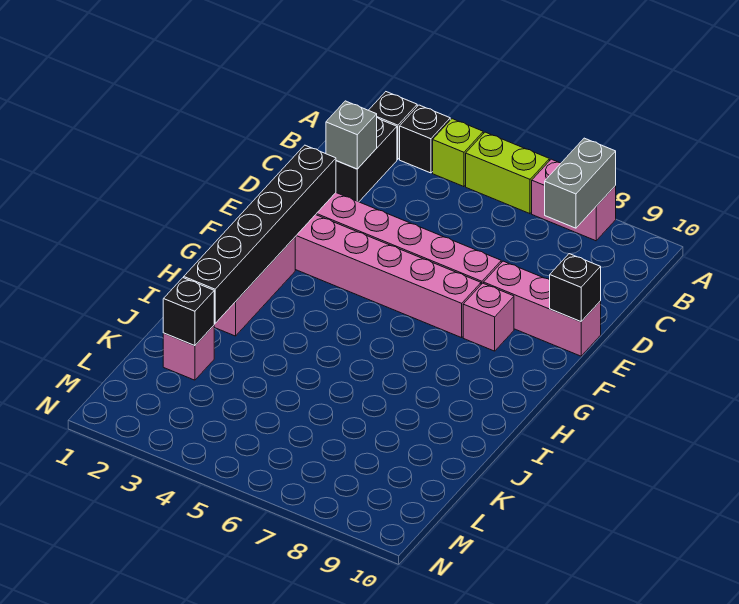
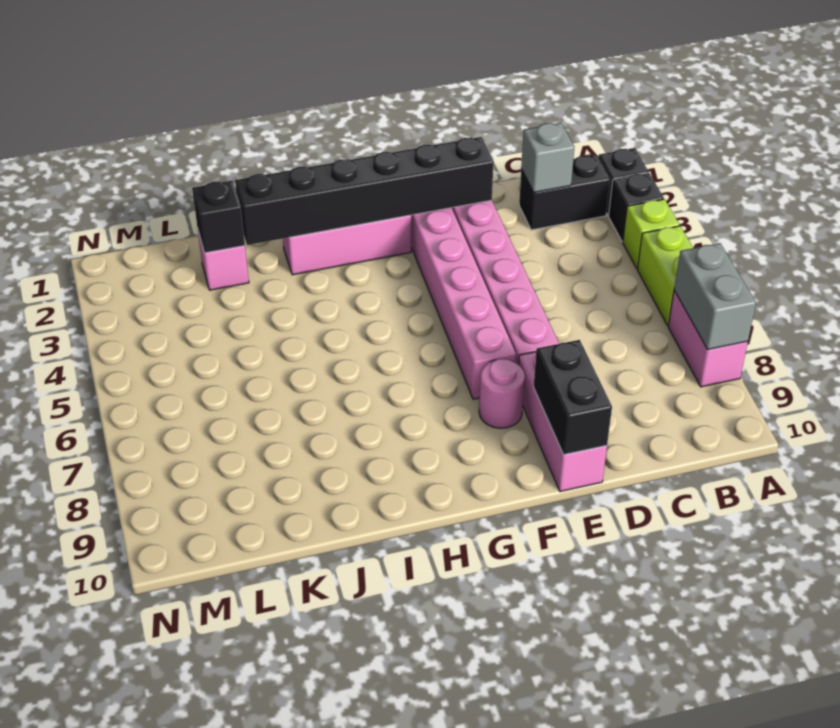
grey brick A8:B8 level 2 -> grey brick A7:A8 level 2
black brick E10 level 2 -> black brick E9:E10 level 2
pink brick F8 level 1 -> pink round brick F8 level 1

